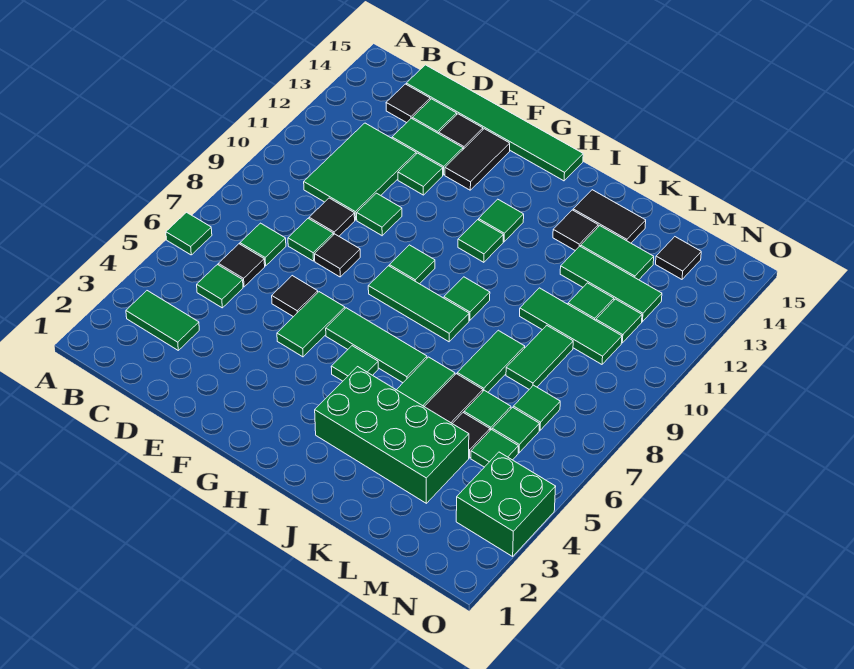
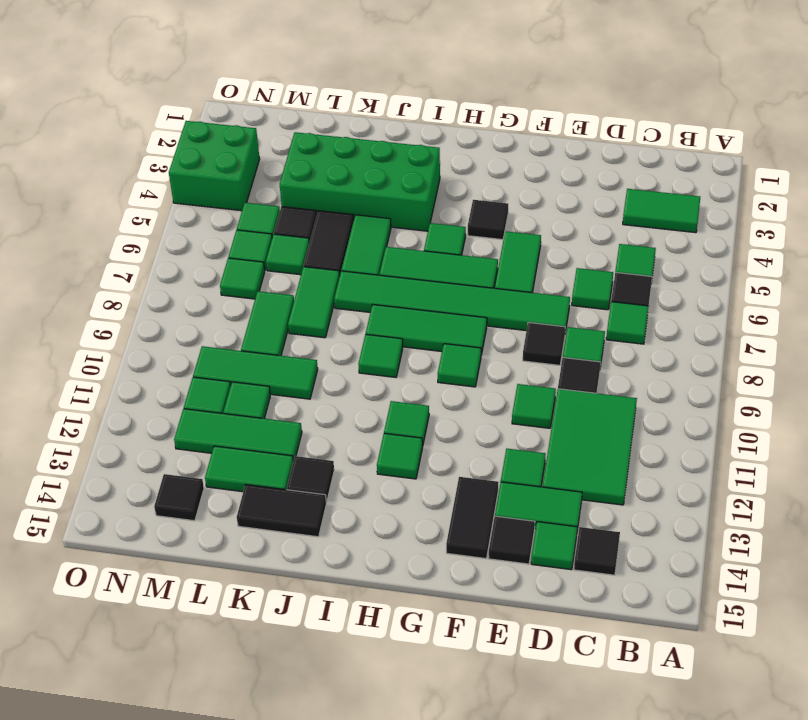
green tile A6 level 1 -> green tile D6 level 1
green tile C15:H15 level 1 -> green tile E7:J7 level 1
black tile E6 level 1 -> black tile G4 level 1

